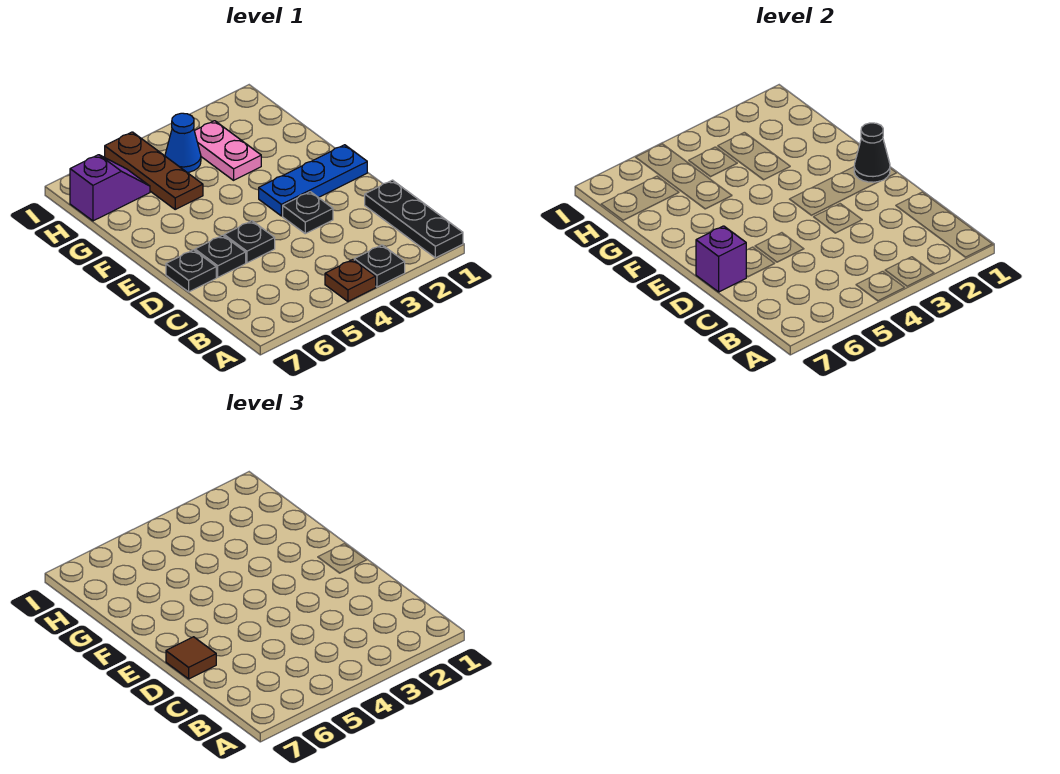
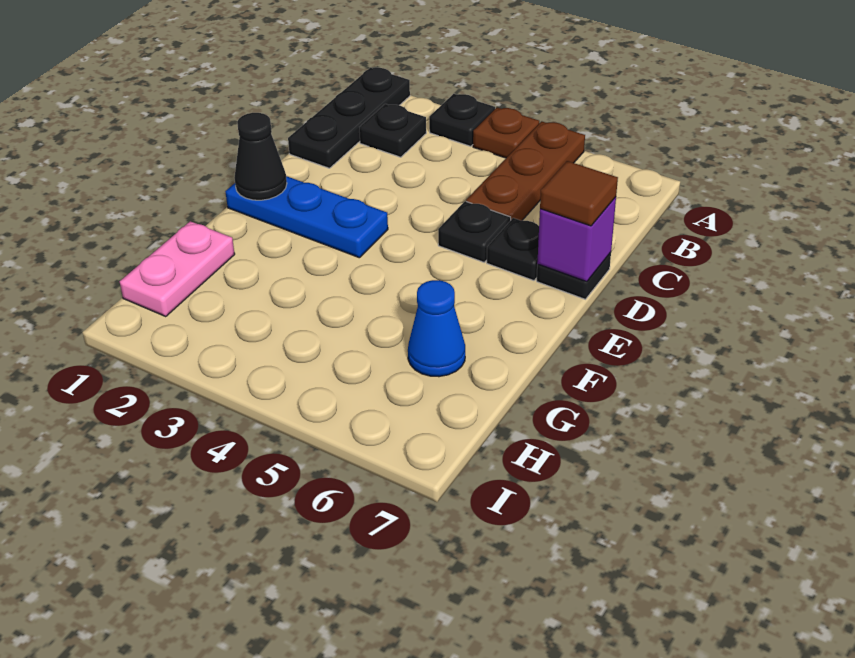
black plate D3 level 1 -> black plate B2 level 1
pink plate G3:H3 level 1 -> pink plate G1:H1 level 1
brown plate G5:I5 level 1 -> brown plate A5:C5 level 1
blue cone H4 level 1 -> blue cone G6 level 1
purple slope H6:H7 level 1 top 7 -> none

